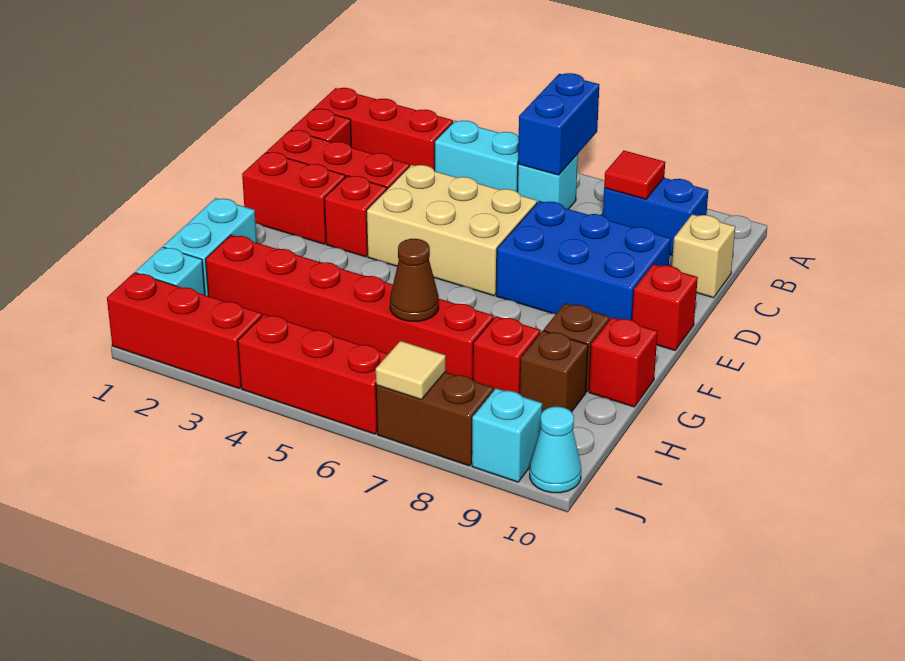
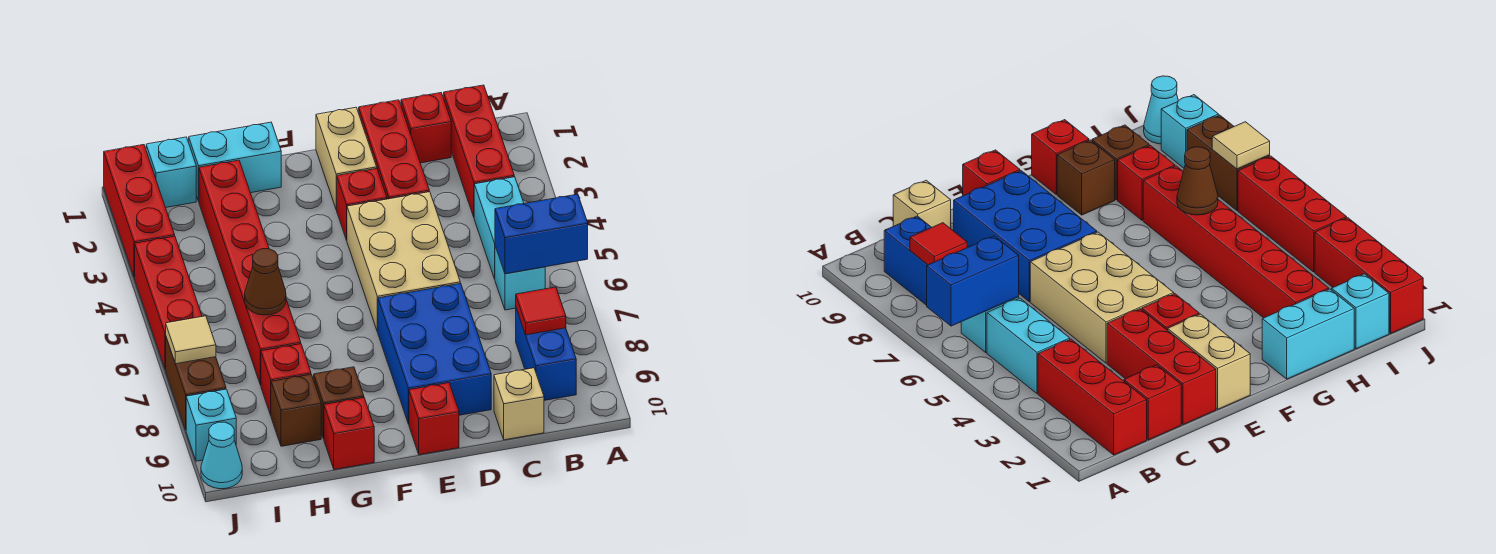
red brick E1:E2 level 1 -> tan brick E1:E2 level 1

